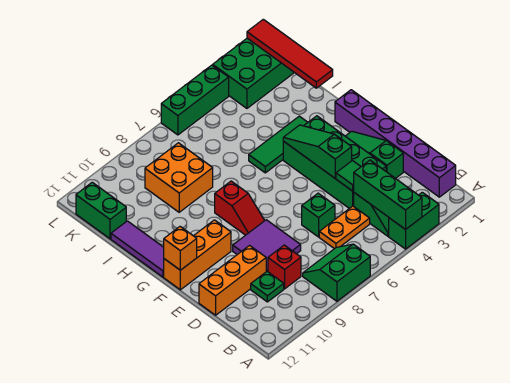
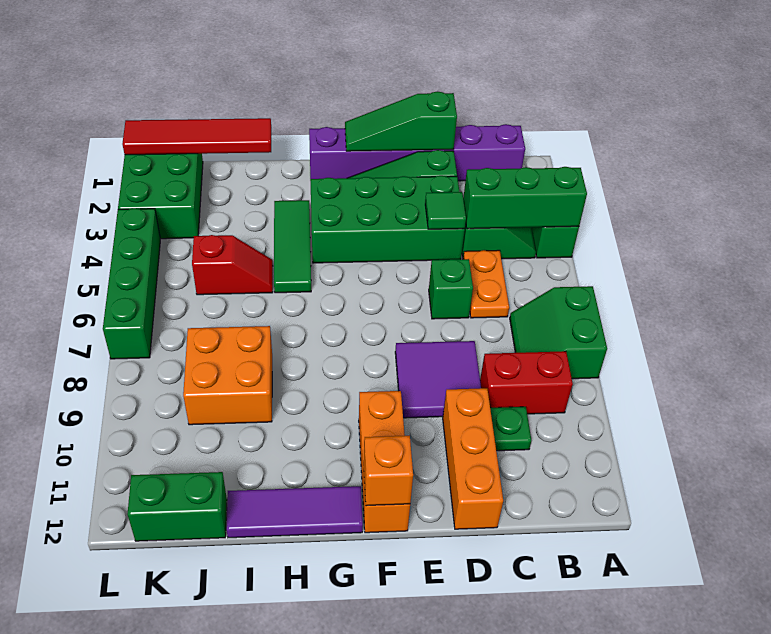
red brick C9 level 1 -> red brick B9:C9 level 1
green slope E4:G4 level 2 top E -> green slope D1:F1 level 2 top D
red slope F8:G8 level 1 top G -> red slope I5:J5 level 1 top J
green brick L4:L6 level 1 -> green brick L4:L7 level 1

